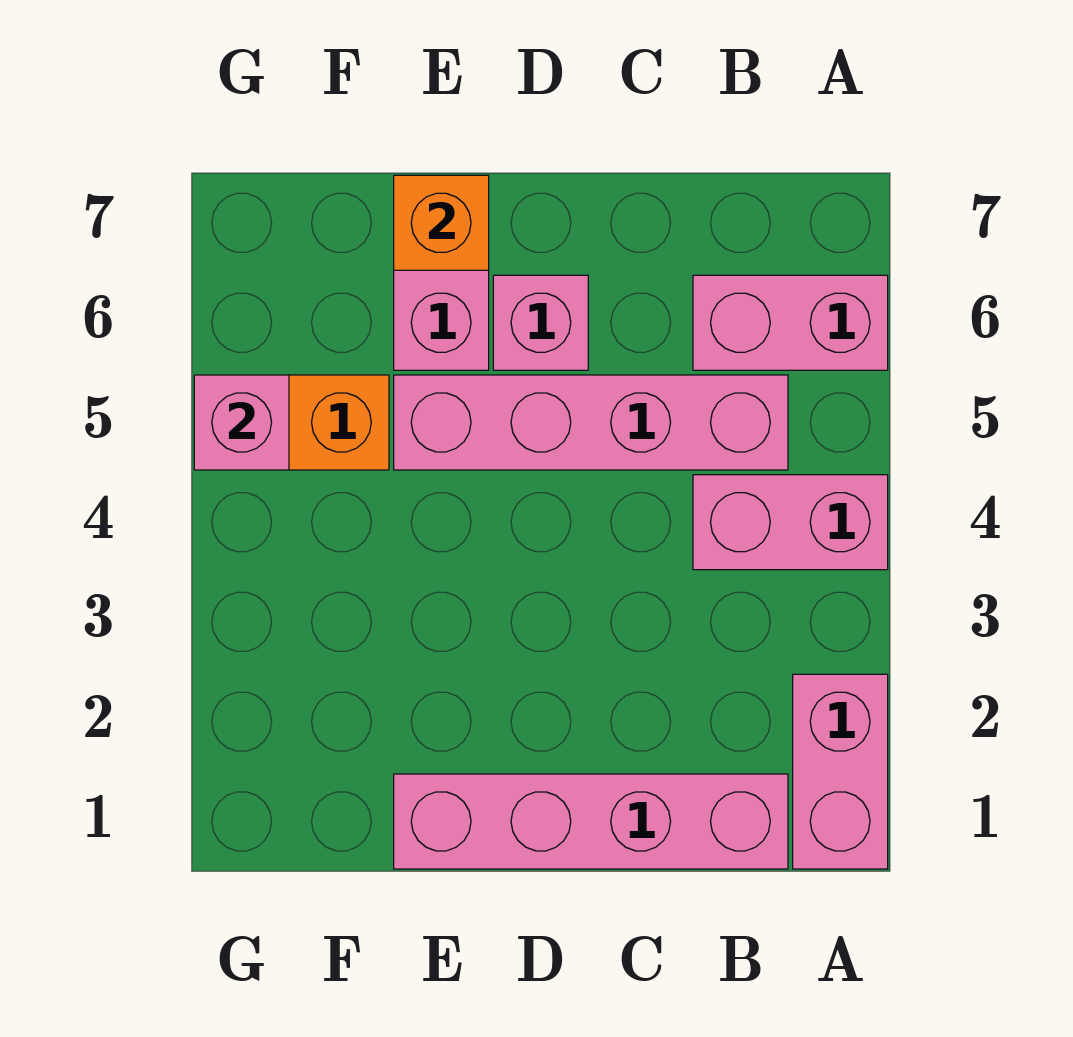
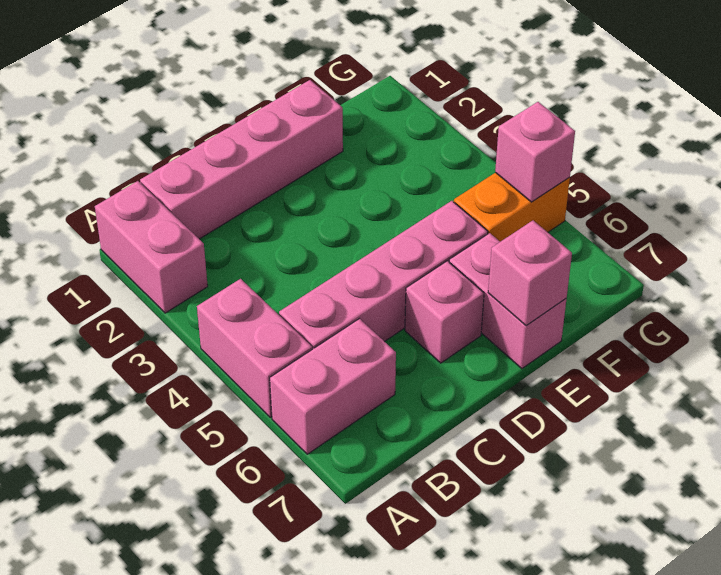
pink brick A4:B4 level 1 -> pink brick A4:A5 level 1
orange brick E7 level 2 -> pink brick E7 level 2

